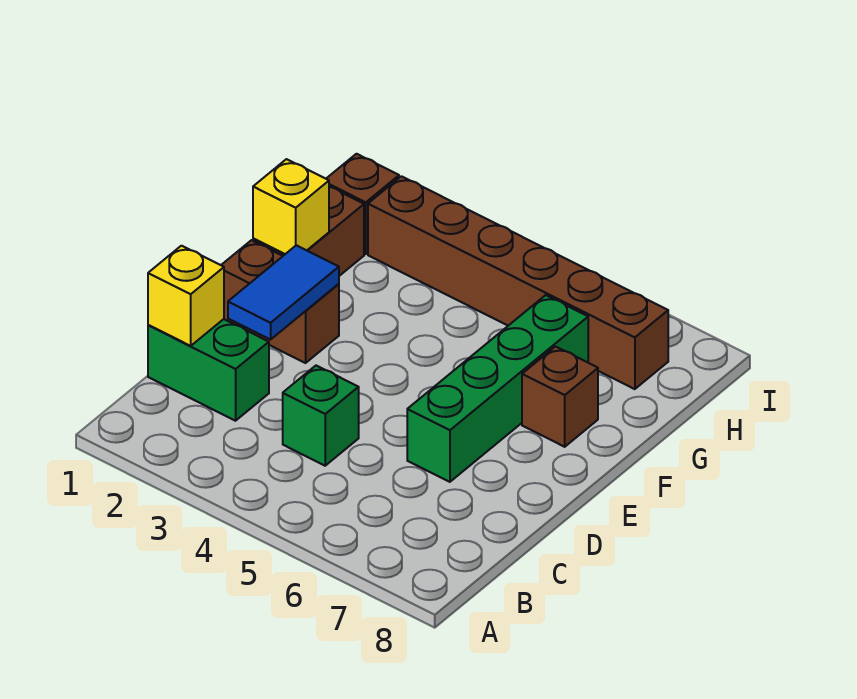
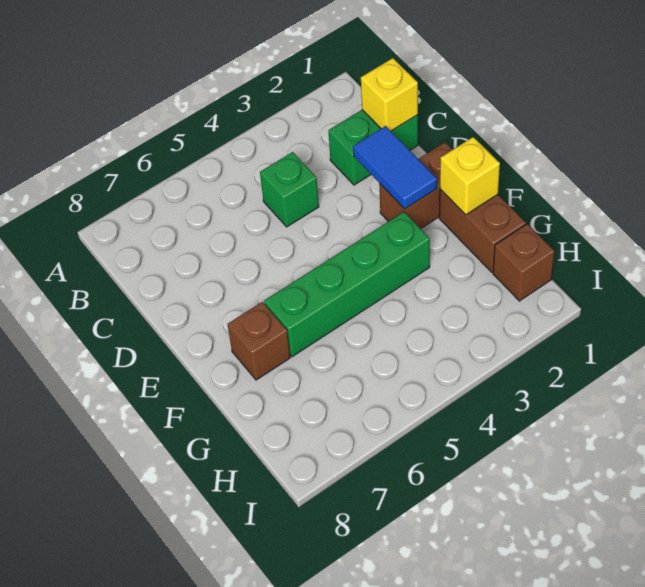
green brick D6:G6 level 1 -> green brick F3:F6 level 1
brown brick H2:H7 level 1 -> none

